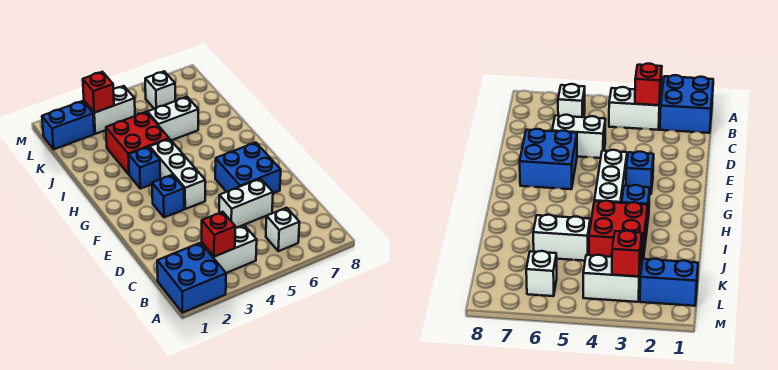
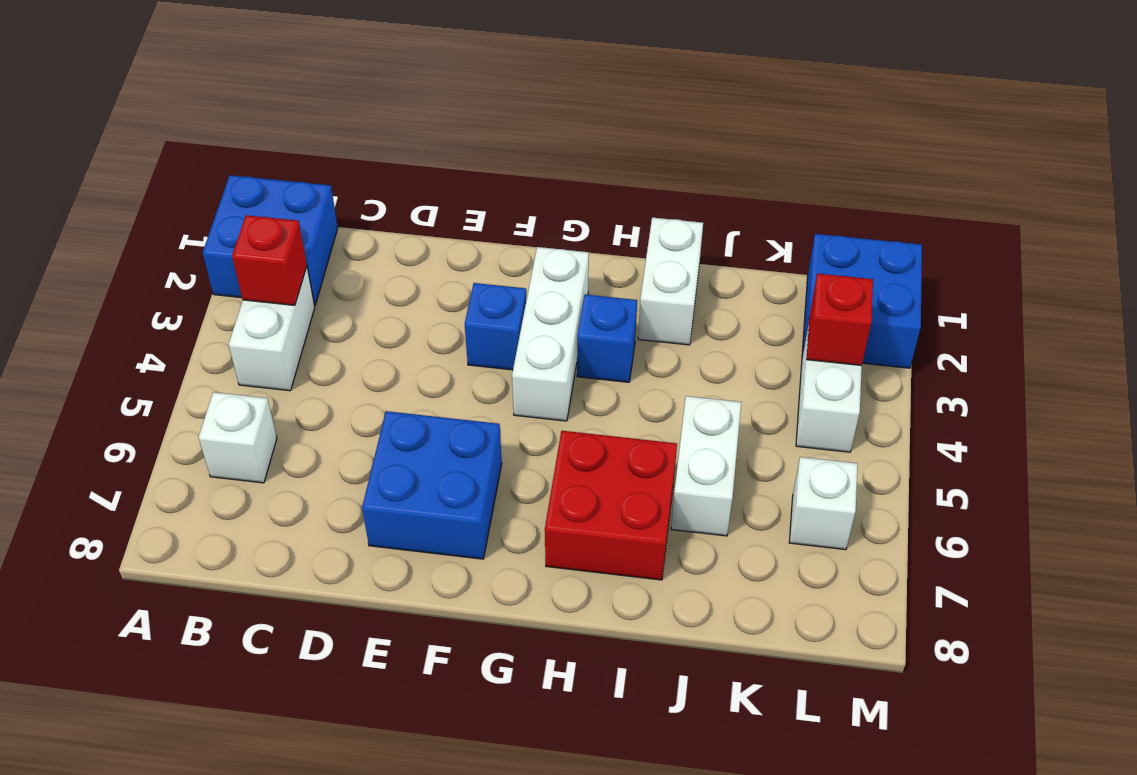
white brick D5:D6 level 1 -> white brick I1:I2 level 1
white brick F4:H4 level 1 -> white brick G2:G4 level 1
red brick I3:J4 level 1 -> red brick H6:I7 level 1
blue brick L1:L2 level 1 -> blue brick L1:M2 level 1

